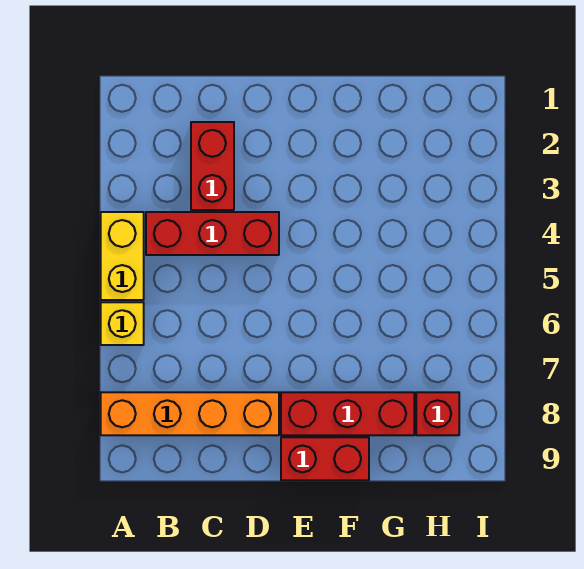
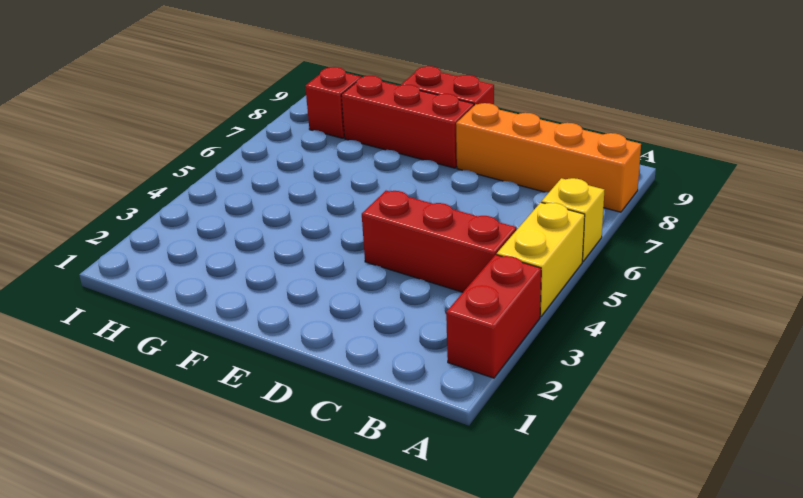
red brick C2:C3 level 1 -> red brick A2:A3 level 1

